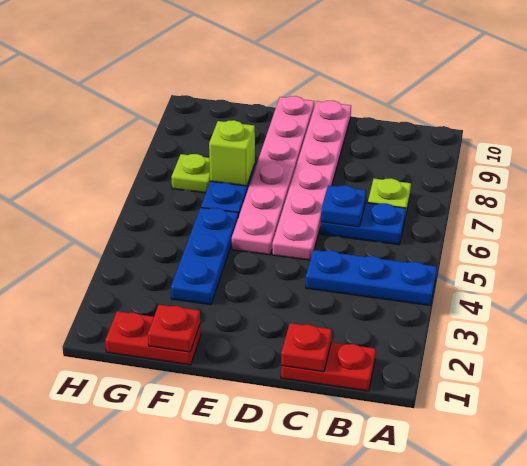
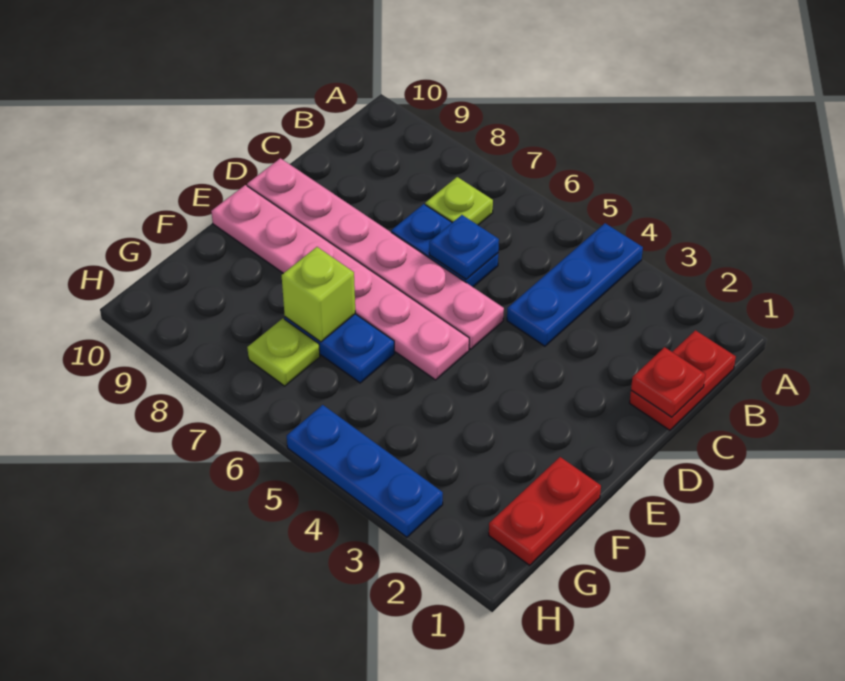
blue plate B6:C6 level 1 -> blue plate C6:C7 level 1
red plate F1 level 2 -> none
blue plate F3:F5 level 1 -> blue plate H3:H5 level 1

